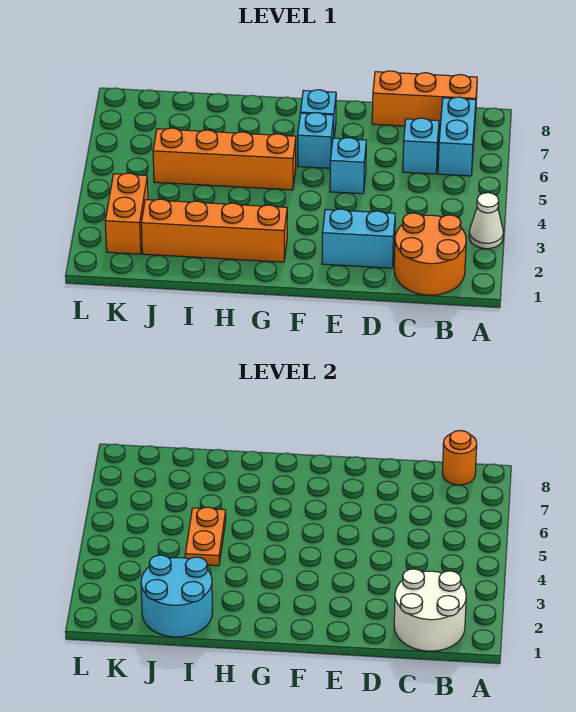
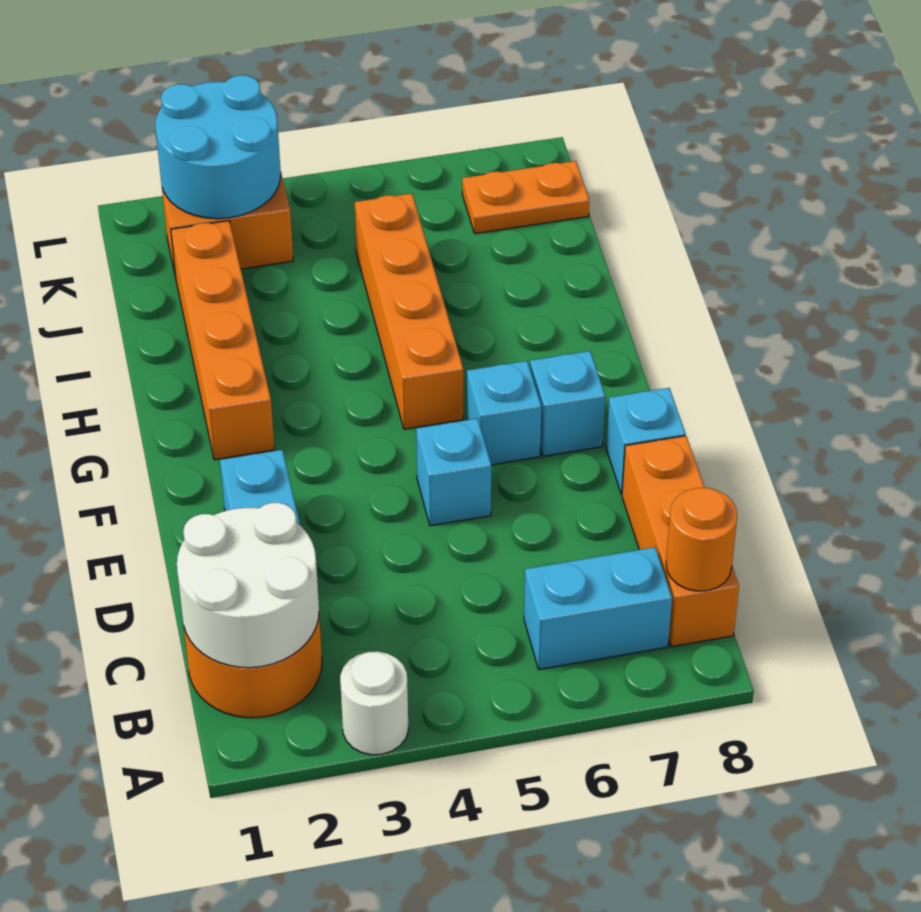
white cone A3 level 1 -> white round brick A3 level 1
cyan brick C6 level 1 -> cyan brick E8 level 1
cyan round brick I1:J2 level 2 -> cyan round brick K2:L3 level 2
orange plate I4:I5 level 2 -> orange plate K7:K8 level 1

